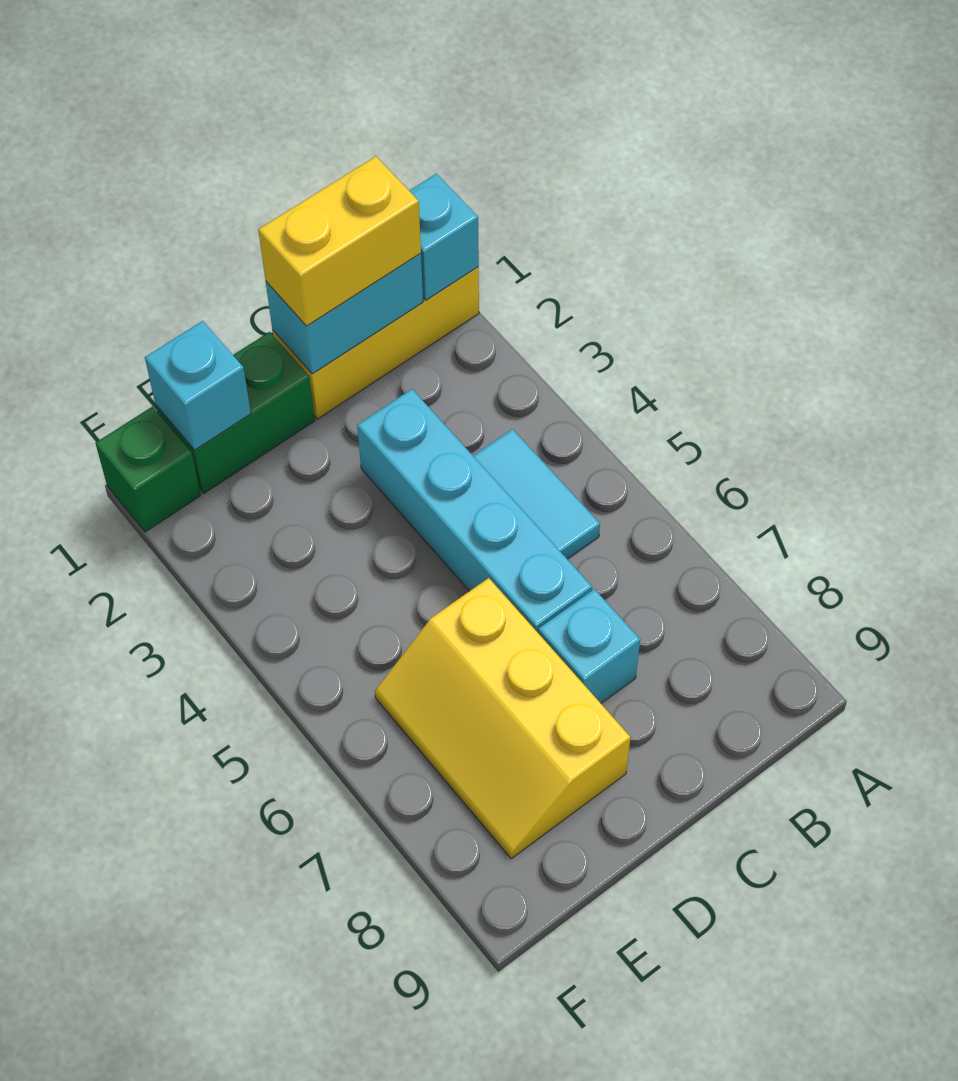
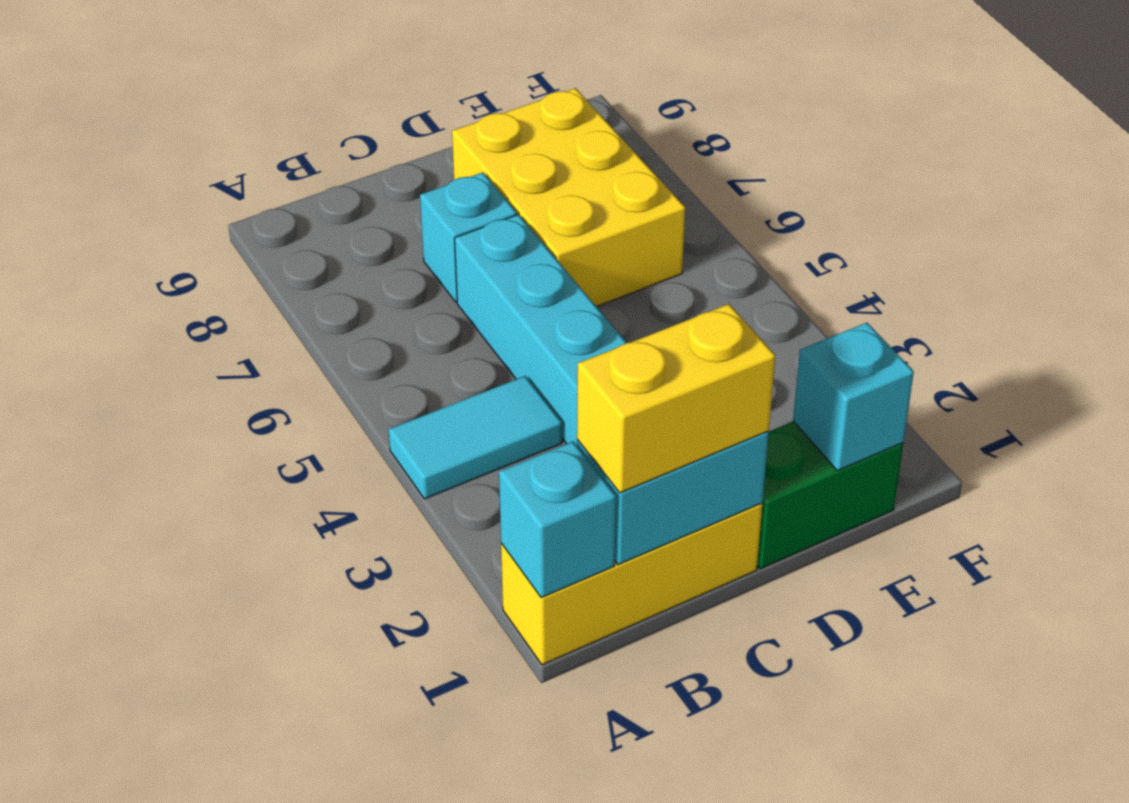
cyan tile B4:B5 level 1 -> cyan tile A4:B4 level 1
yellow slope D6:E8 level 1 top D -> yellow brick D6:E8 level 1
green brick F1 level 1 -> none

